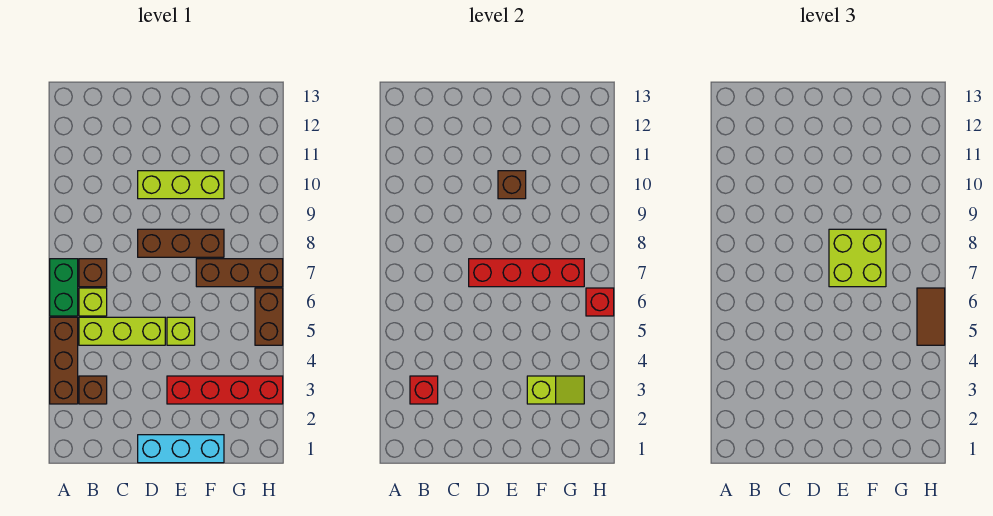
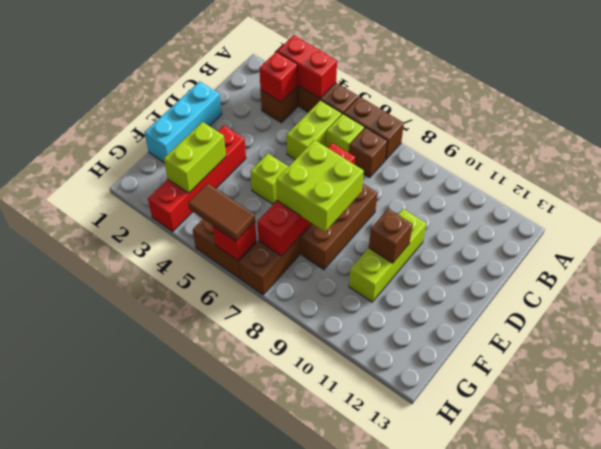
none -> red brick A3:A4 level 2
green brick A6:A7 level 1 -> brown brick A6:A7 level 1
lime brick B5:D5 level 1 -> lime brick B5:C5 level 1
lime slope F3:G3 level 2 top F -> lime brick F3:G3 level 2

